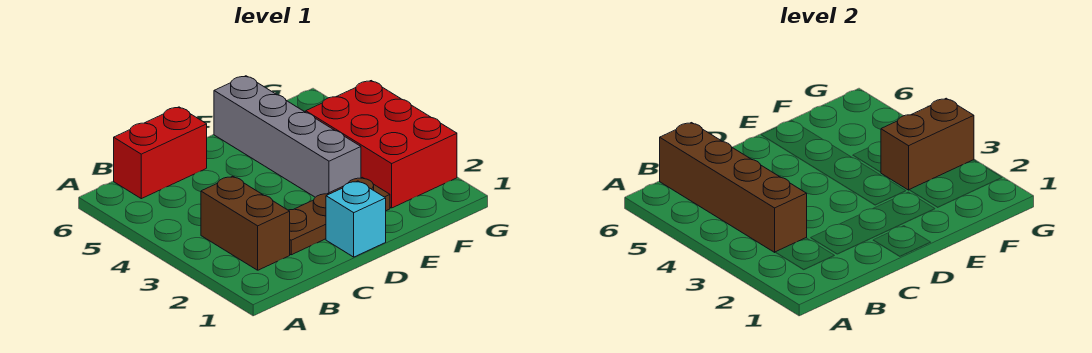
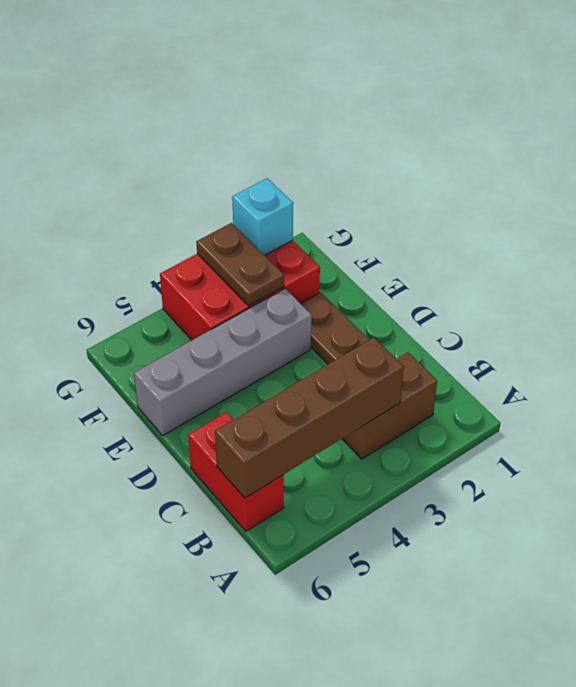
cyan brick D1 level 1 -> cyan brick G2 level 2
brown brick F3:G3 level 2 -> brown plate F3:G3 level 2

